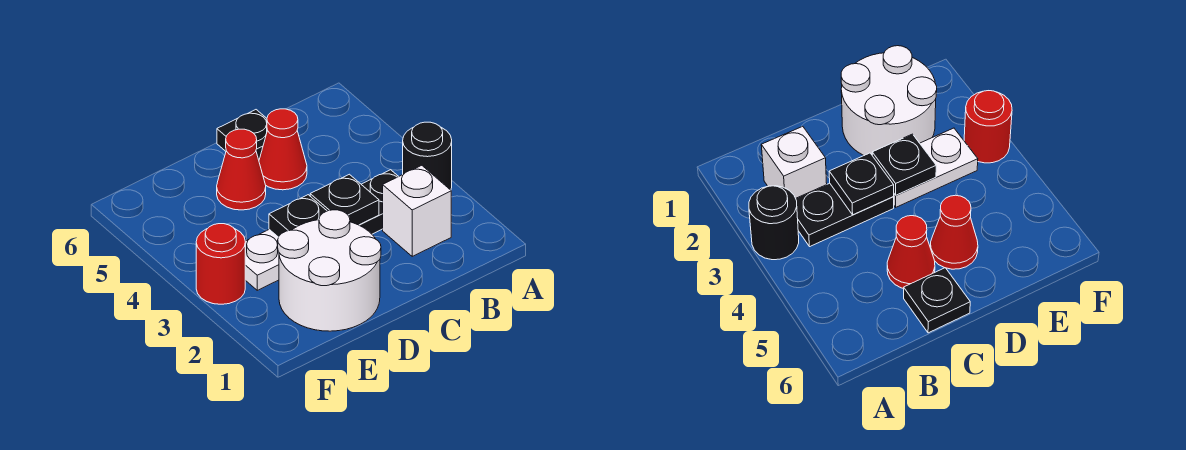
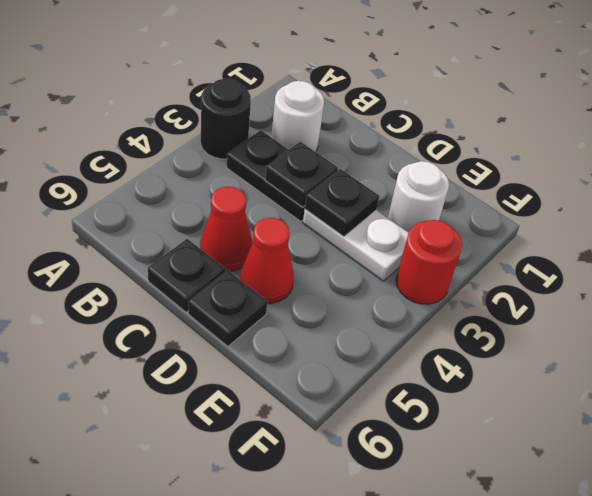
white brick B2 level 1 -> white round brick B2 level 1
white round brick D1:E2 level 1 -> white round brick E2 level 1
none -> black plate D6 level 1

